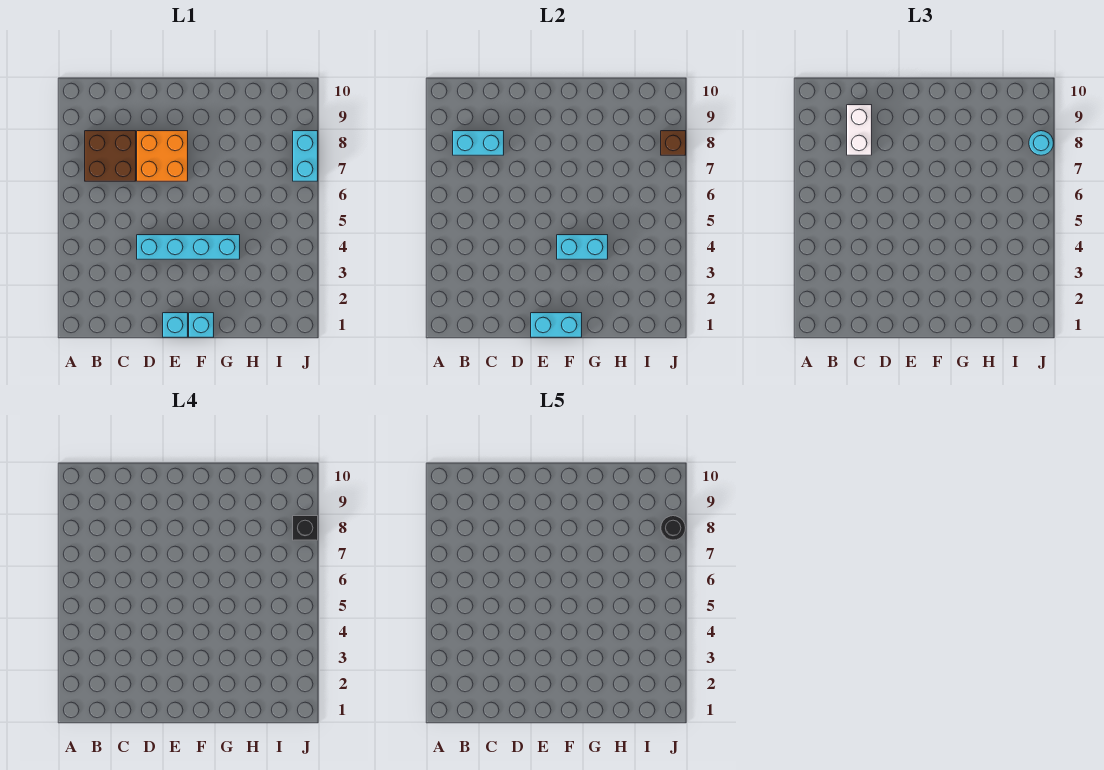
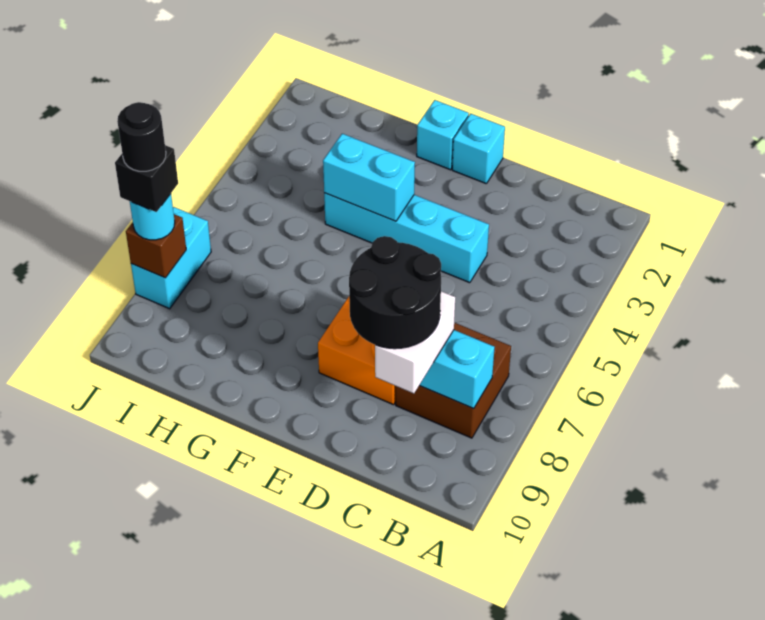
none -> black round brick C8:D9 level 4
cyan brick E1:F1 level 2 -> none

